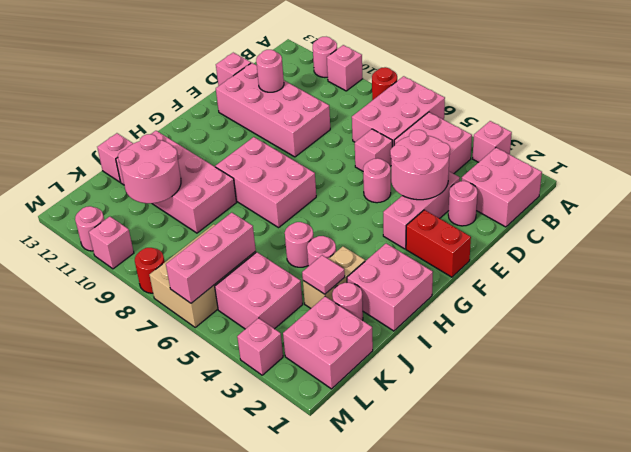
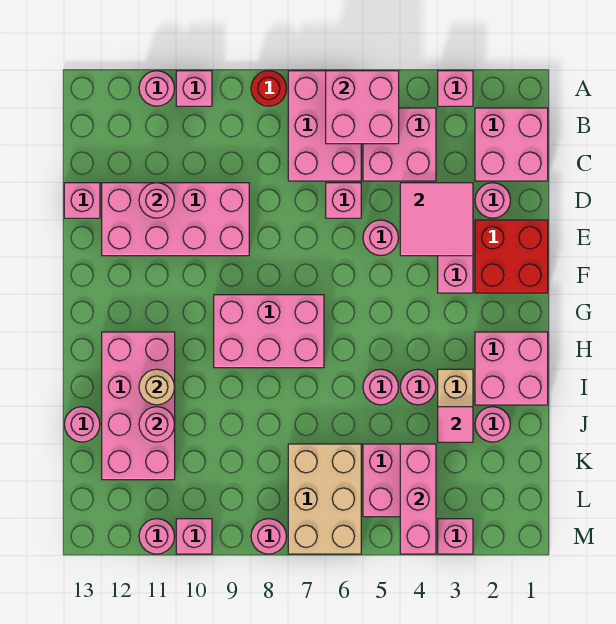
pink round brick D3:E4 level 2 -> pink tile D3:E4 level 2
red brick F1:F2 level 1 -> red brick E1:F2 level 1
pink brick I9:J12 level 1 -> pink brick H11:K12 level 1
none -> tan round brick I11 level 2
pink round brick J10:K11 level 2 -> pink round brick J11 level 2
pink brick J13 level 1 -> pink round brick J13 level 1
pink brick K1:L2 level 1 -> pink brick A5:B6 level 2
pink brick K6:M6 level 2 -> pink brick K4:M4 level 2
red round brick M8 level 1 -> pink round brick M8 level 1

